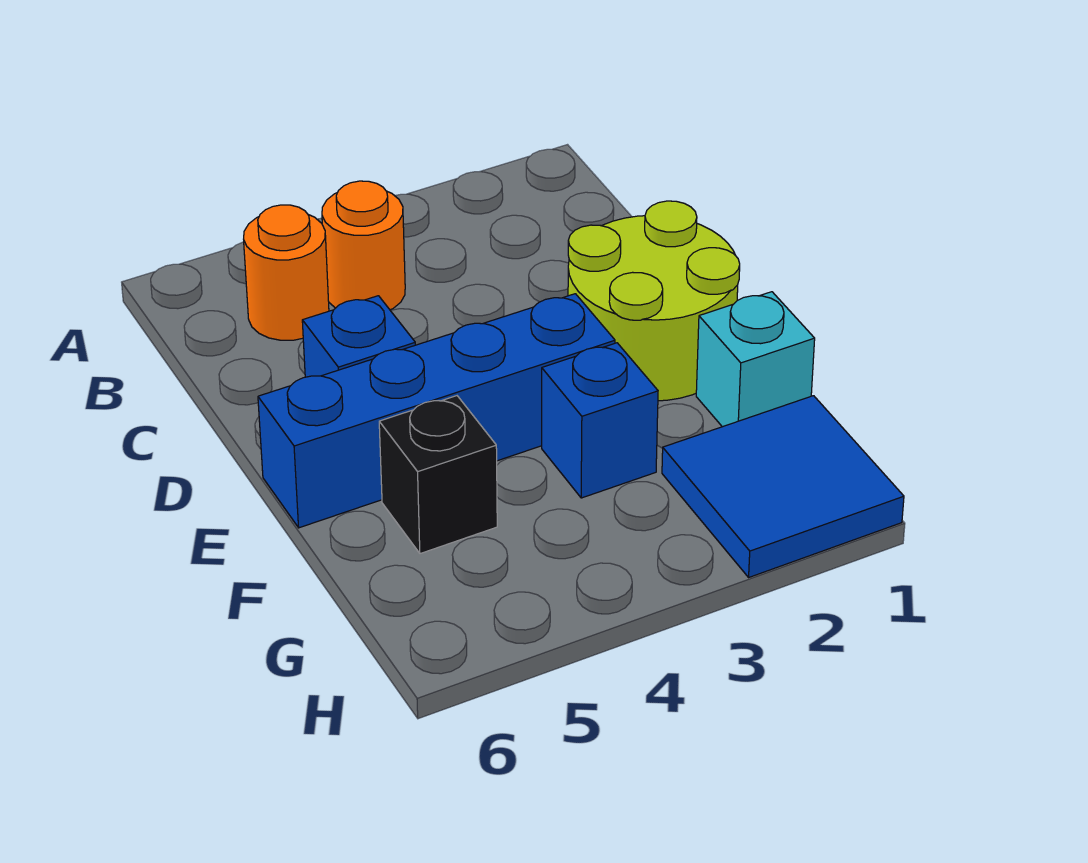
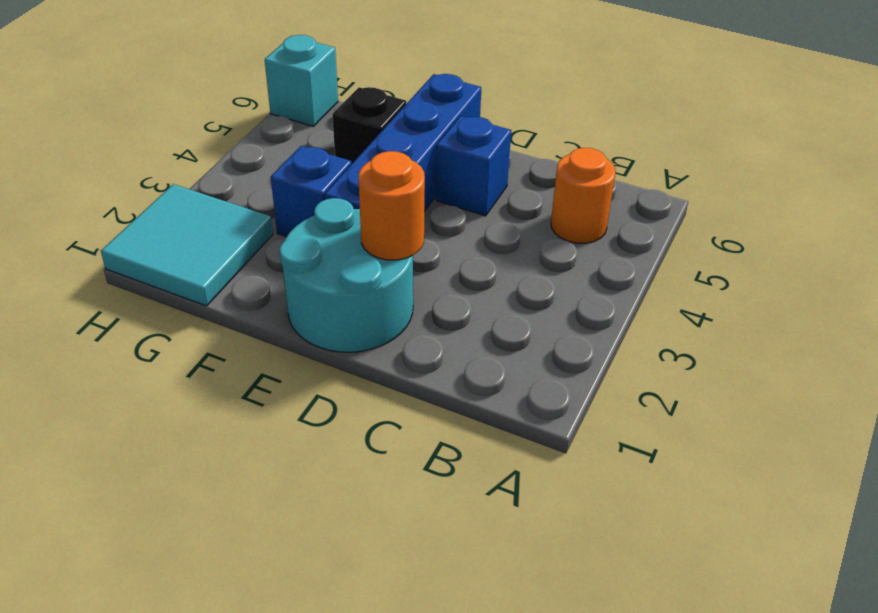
orange round brick B4 level 1 -> orange round brick D2 level 2
lime round brick D1:E2 level 1 -> cyan round brick D1:E2 level 1
cyan brick F1 level 1 -> cyan brick H6 level 1
blue tile G1:H2 level 1 -> cyan tile G1:H2 level 1

